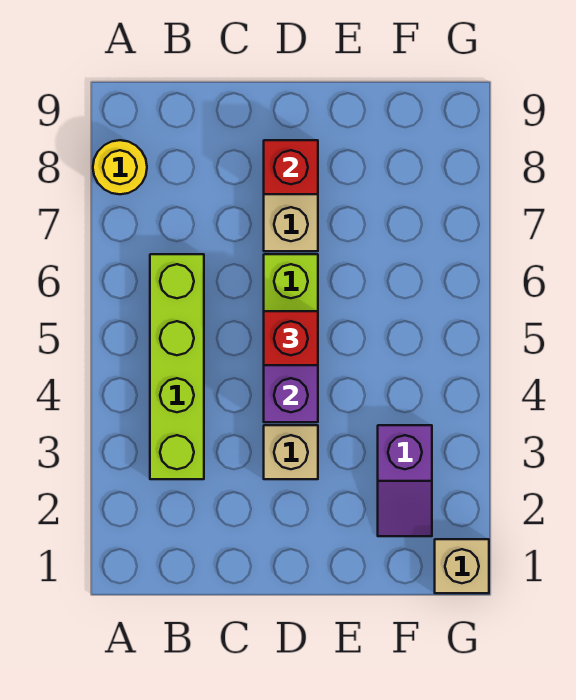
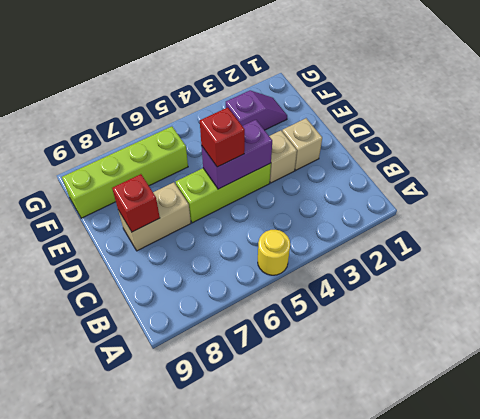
yellow round brick A8 level 1 -> yellow round brick A5 level 1
lime brick B3:B6 level 1 -> lime brick F6:F9 level 1
tan brick G1 level 1 -> tan brick D2 level 1

